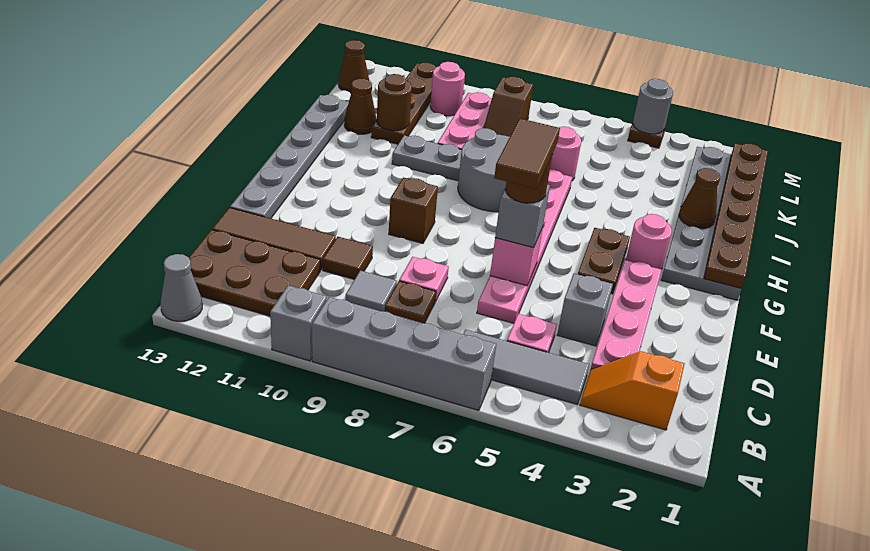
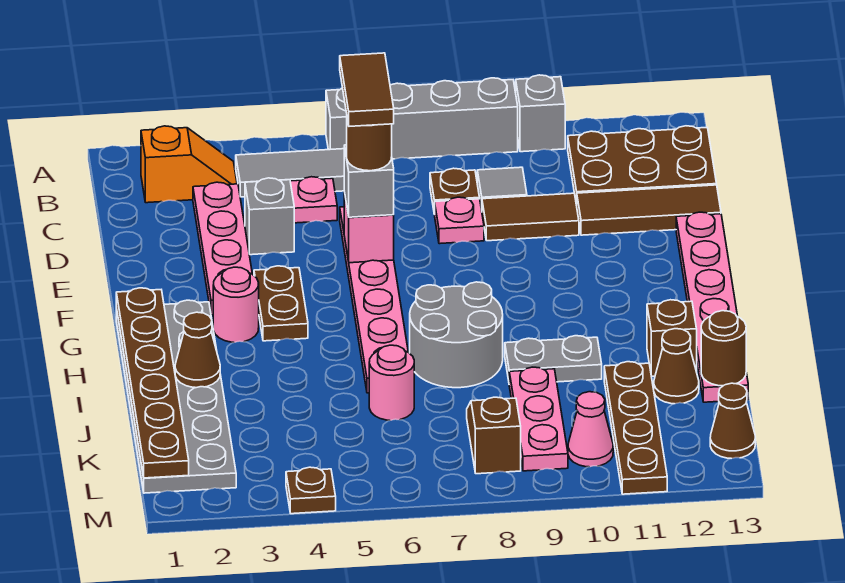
grey cone A13 level 1 -> none
brown tile D10 level 1 -> brown tile D9:D10 level 1
grey plate E13:J13 level 1 -> pink plate E13:J13 level 1
brown brick F9 level 1 -> brown brick I12 level 1
brown round brick J11 level 2 -> brown round brick J13 level 2
pink round brick L10 level 1 -> pink cone L10 level 1
grey round brick M4 level 2 -> none

